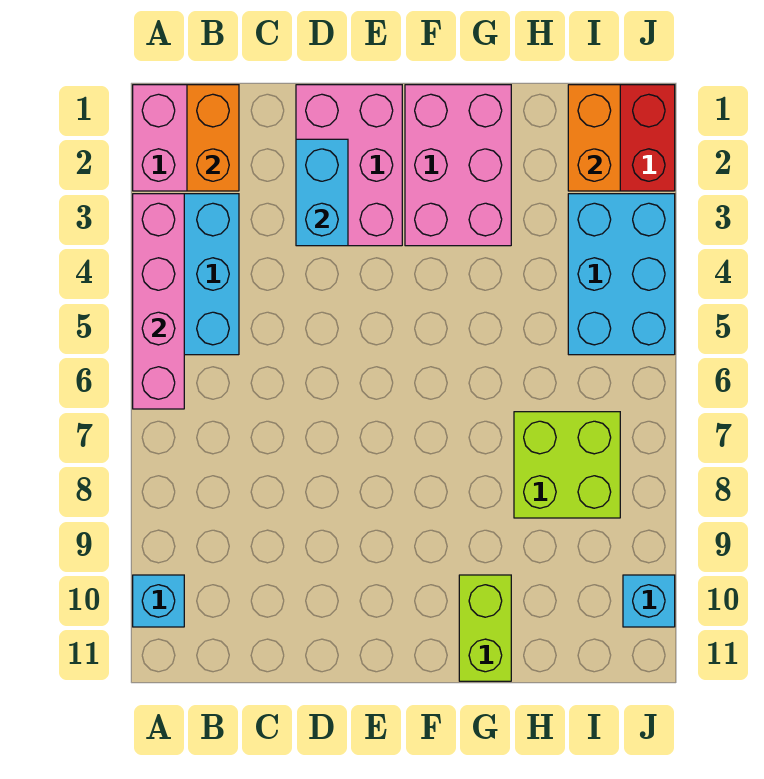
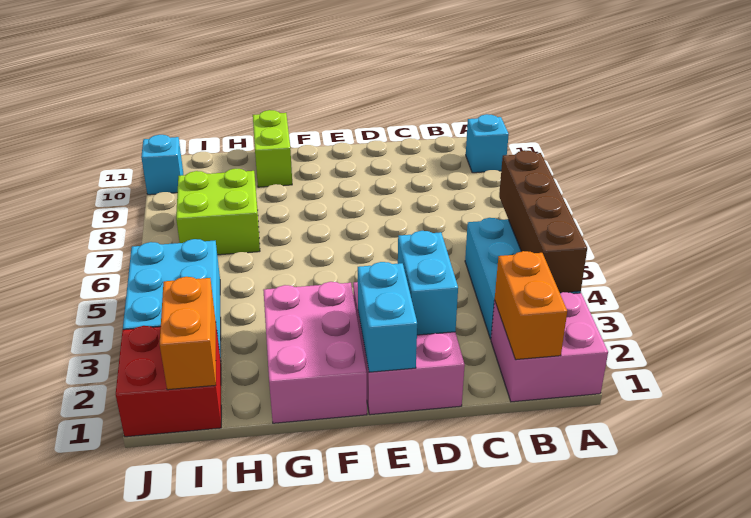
pink brick A3:A6 level 2 -> brown brick A3:A6 level 2
none -> cyan brick E1:E2 level 2

